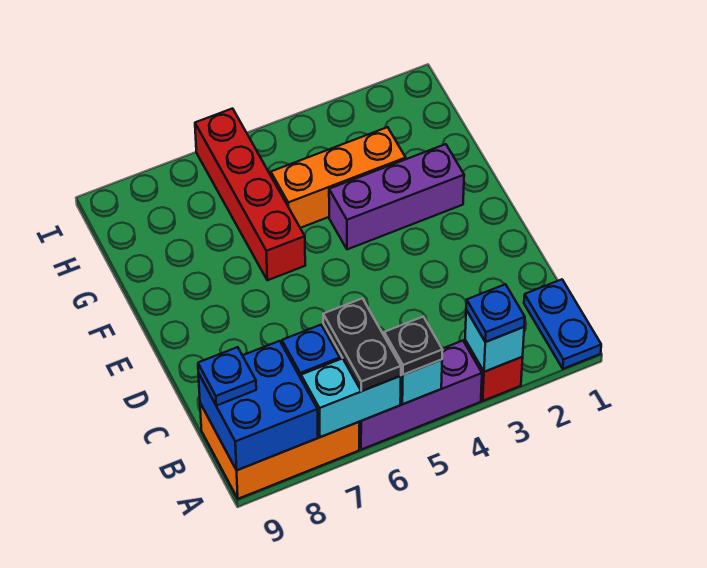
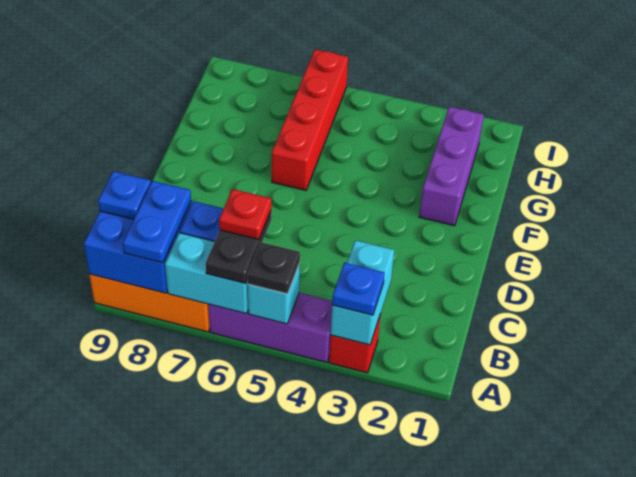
blue plate A1:B1 level 1 -> blue plate A8:B8 level 3
cyan brick A3 level 2 -> cyan brick A3:B3 level 2
none -> red plate B6 level 4
purple brick F2:F4 level 1 -> purple brick F2:H2 level 1
orange brick G3:G5 level 1 -> none

